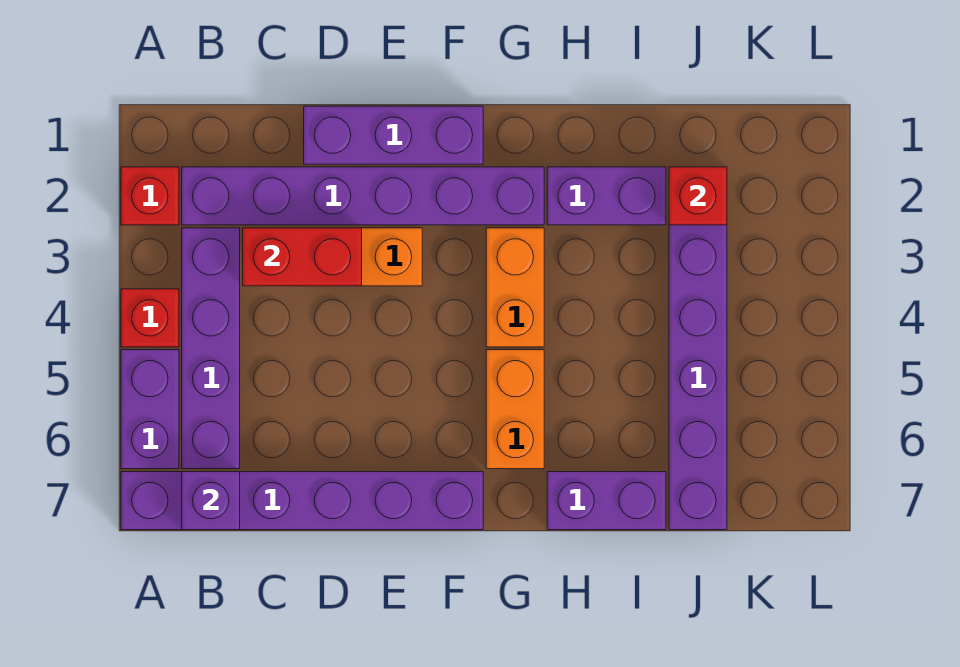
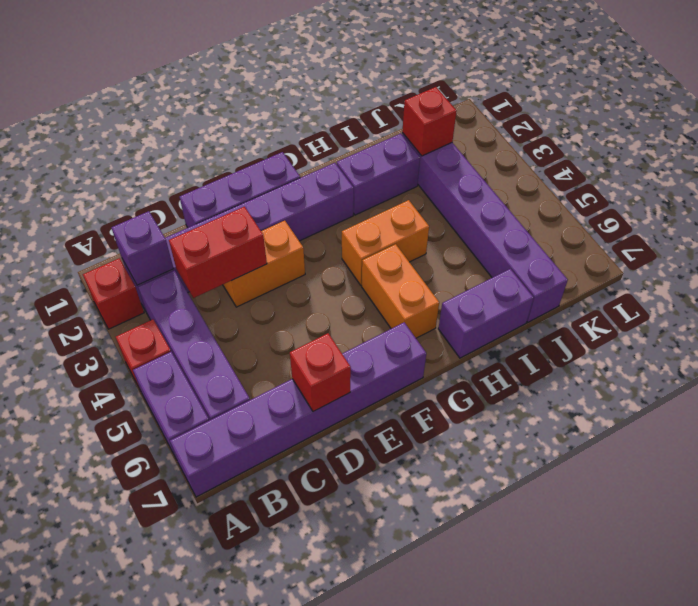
purple brick B7 level 2 -> purple brick B2 level 2
none -> red brick D7 level 2
orange brick G3:G4 level 1 -> orange brick G4:H4 level 1

